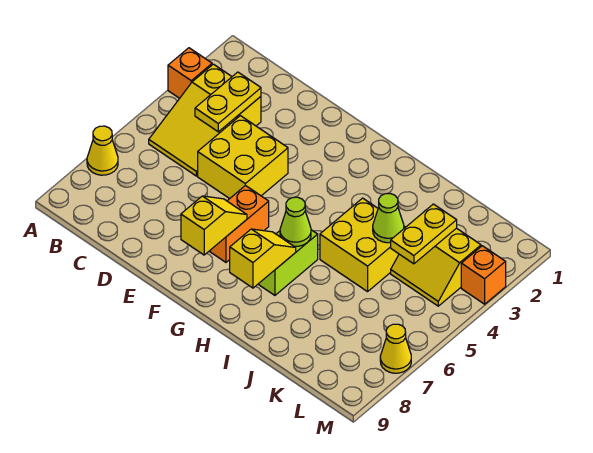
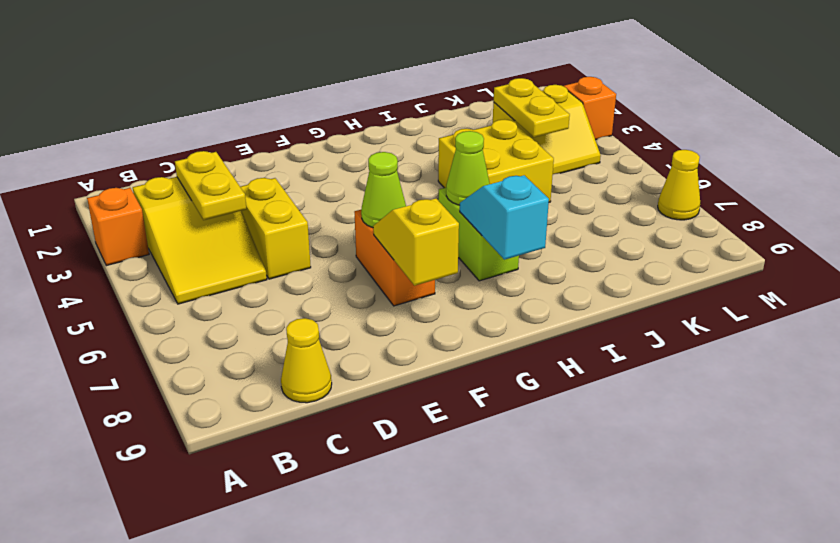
yellow cone A7 level 1 -> yellow cone C9 level 1
yellow brick D4:E5 level 1 -> yellow brick D4:D5 level 1
yellow slope H7:H8 level 2 top 8 -> cyan slope H7:H8 level 2 top 8
lime cone J4 level 2 -> lime cone F6 level 2

